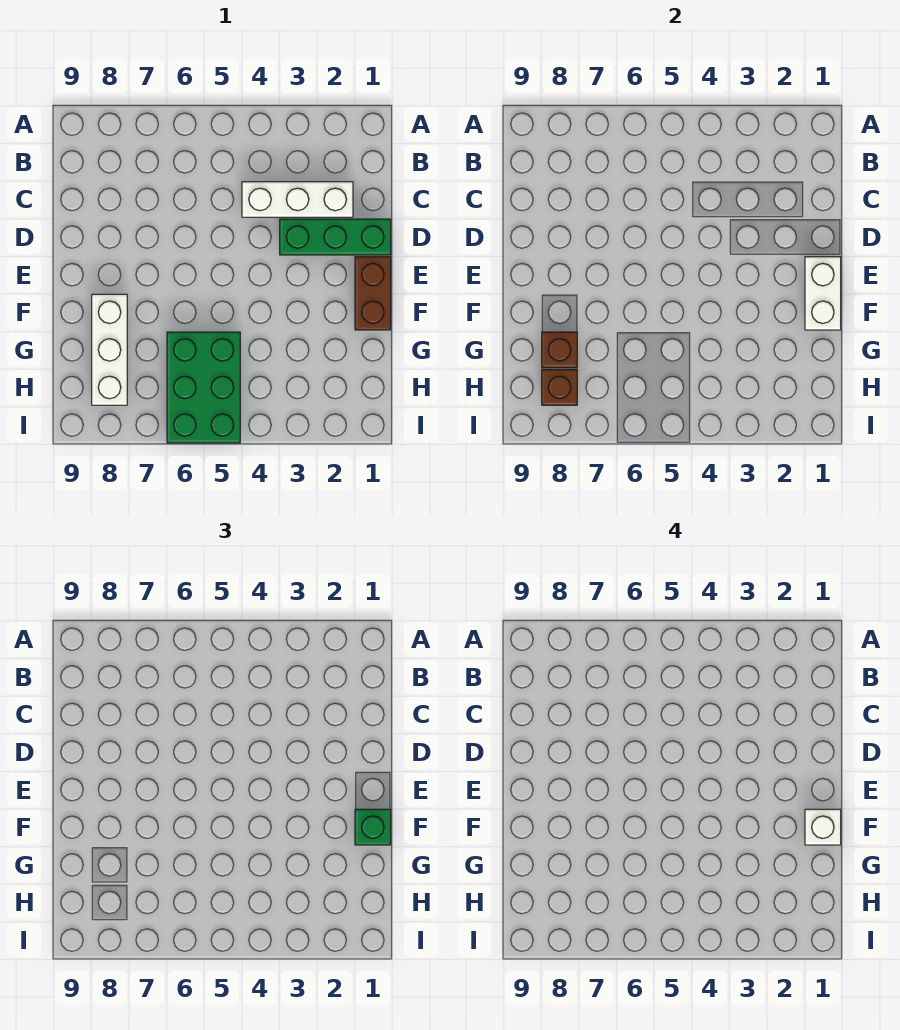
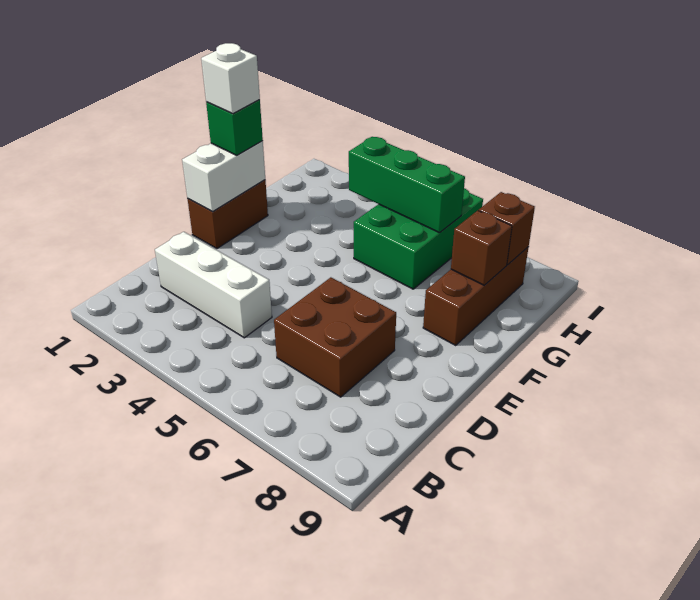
none -> brown brick C6:D7 level 1
green brick D1:D3 level 1 -> green brick H4:H6 level 2
white brick F8:H8 level 1 -> brown brick F8:H8 level 1

